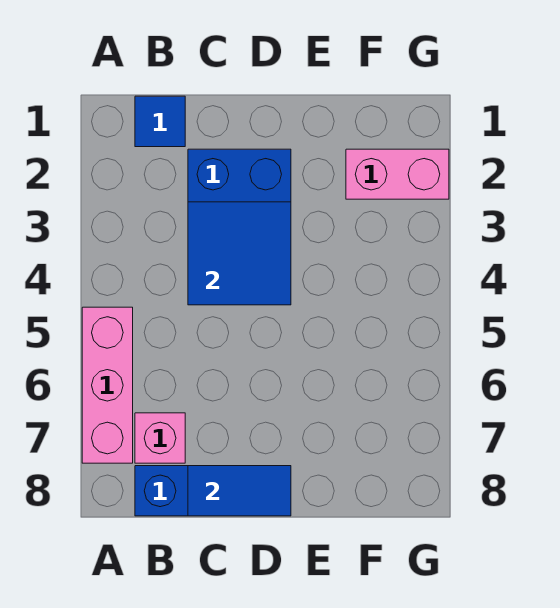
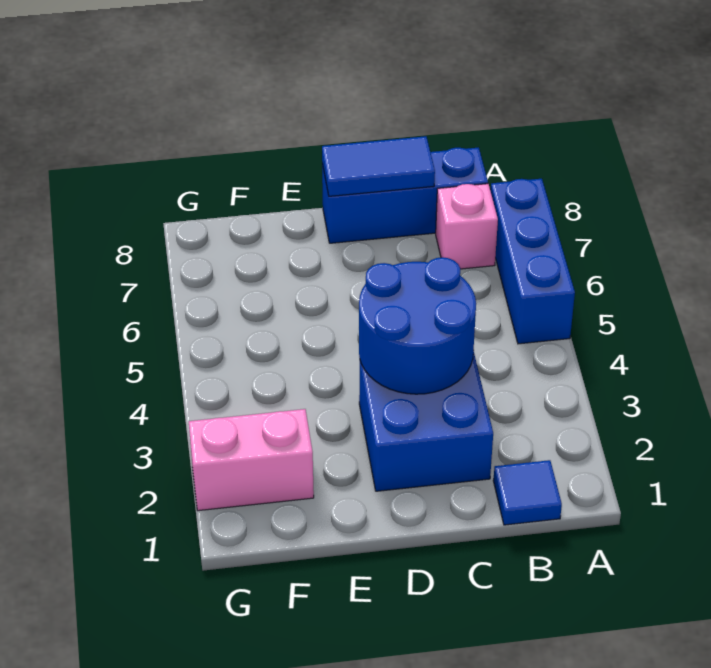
pink brick A5:A7 level 1 -> blue brick A5:A7 level 1
blue tile C3:D4 level 2 -> blue round brick C3:D4 level 2

